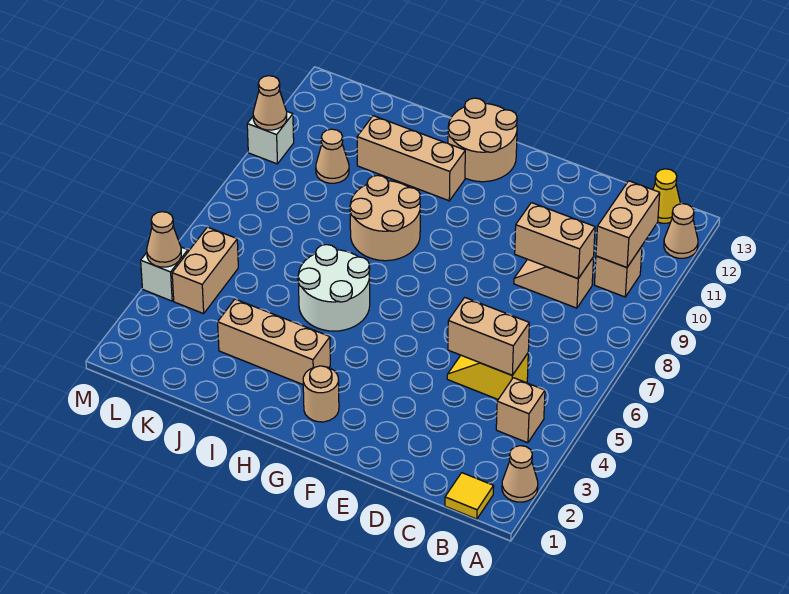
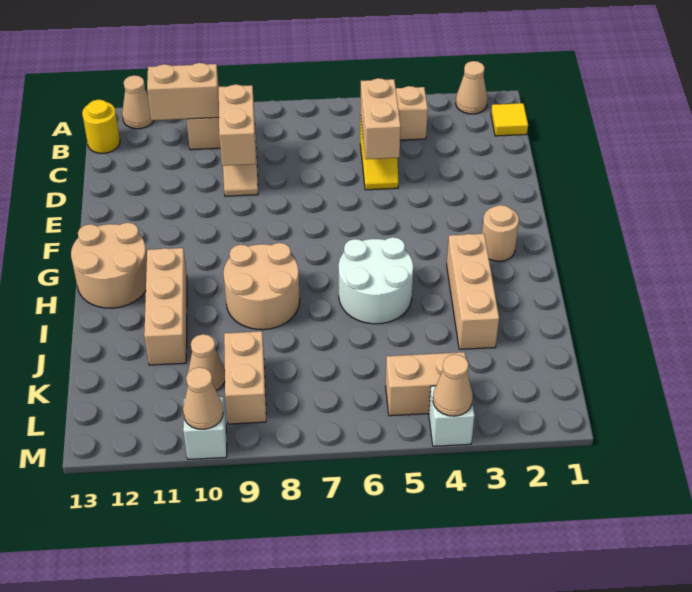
yellow cone B13 level 1 -> yellow round brick B13 level 1
none -> tan brick K9:L9 level 1

